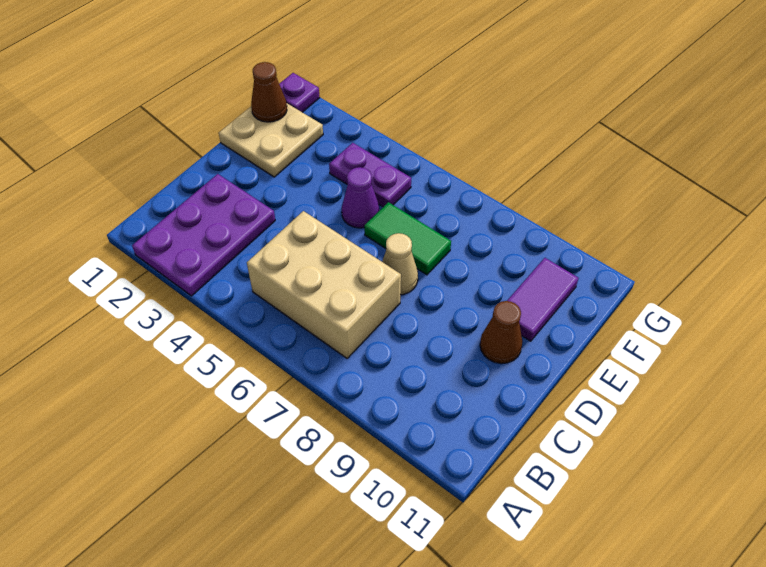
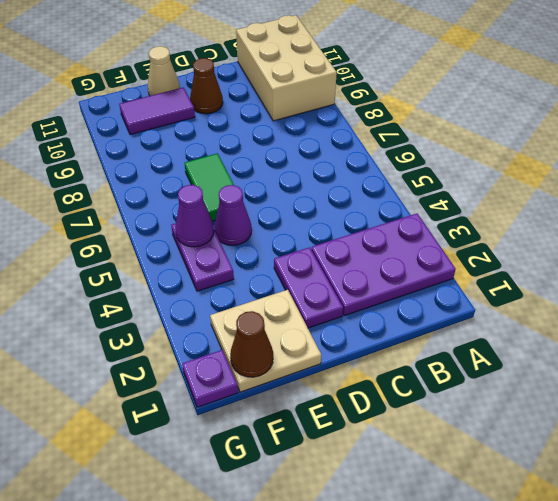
tan brick B5:C7 level 1 -> tan brick A9:B11 level 1
none -> purple plate D2:D3 level 1
tan cone D7 level 1 -> tan cone E11 level 1
none -> purple cone F5 level 2

